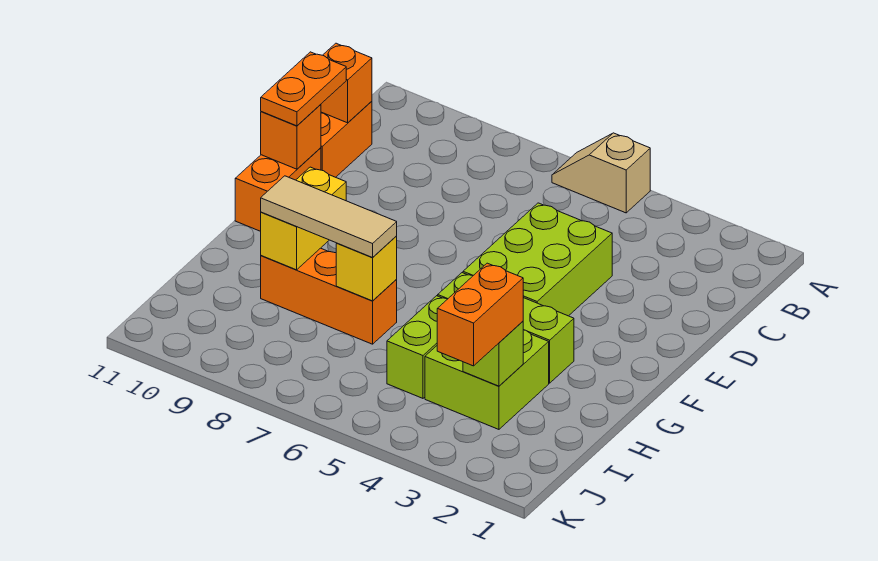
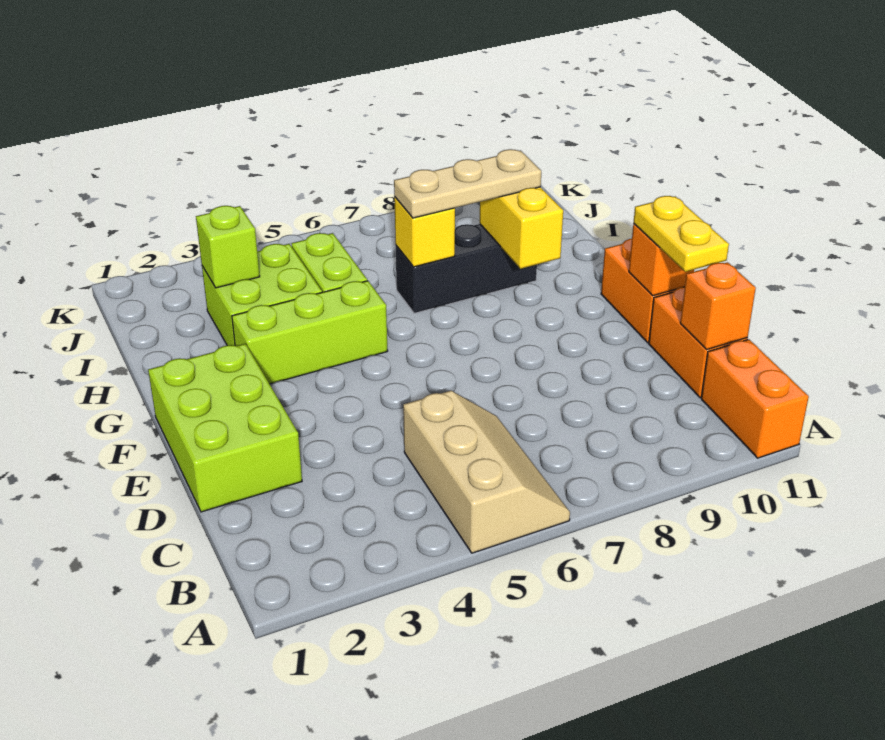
tan slope A5:A6 level 1 top 5 -> tan slope A5:C6 level 1 top 5
lime brick D4:F5 level 1 -> lime brick D1:F2 level 1
orange plate D11:E11 level 3 -> yellow plate D11:E11 level 3
orange brick H7:H9 level 1 -> black brick H7:H9 level 1
tan tile H7:H9 level 3 -> tan plate H7:H9 level 3
orange brick I3:J3 level 3 -> orange brick A11:B11 level 1

